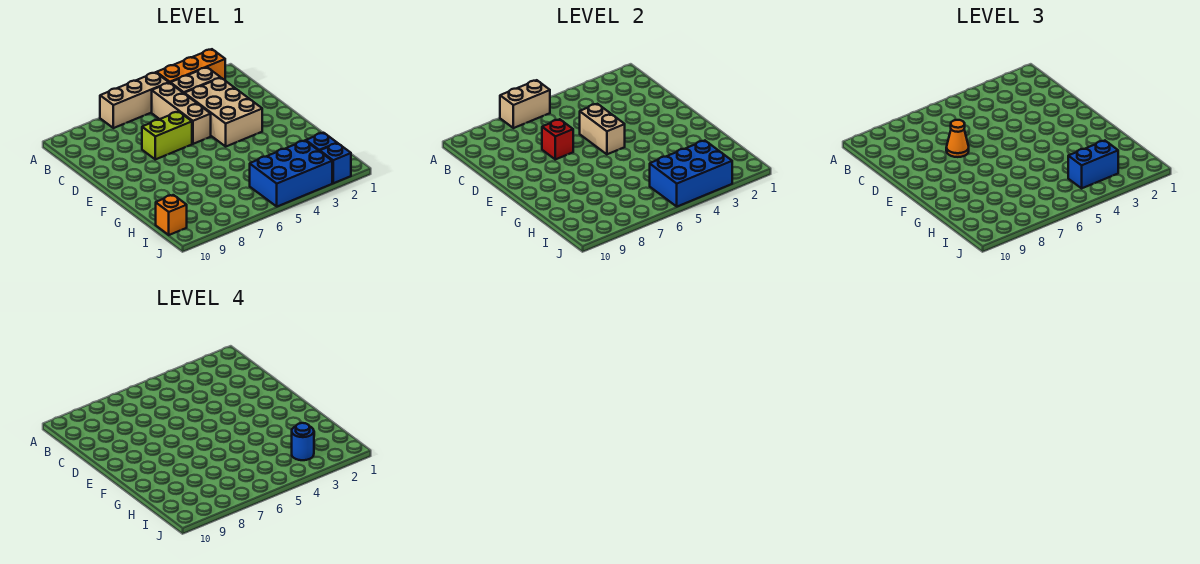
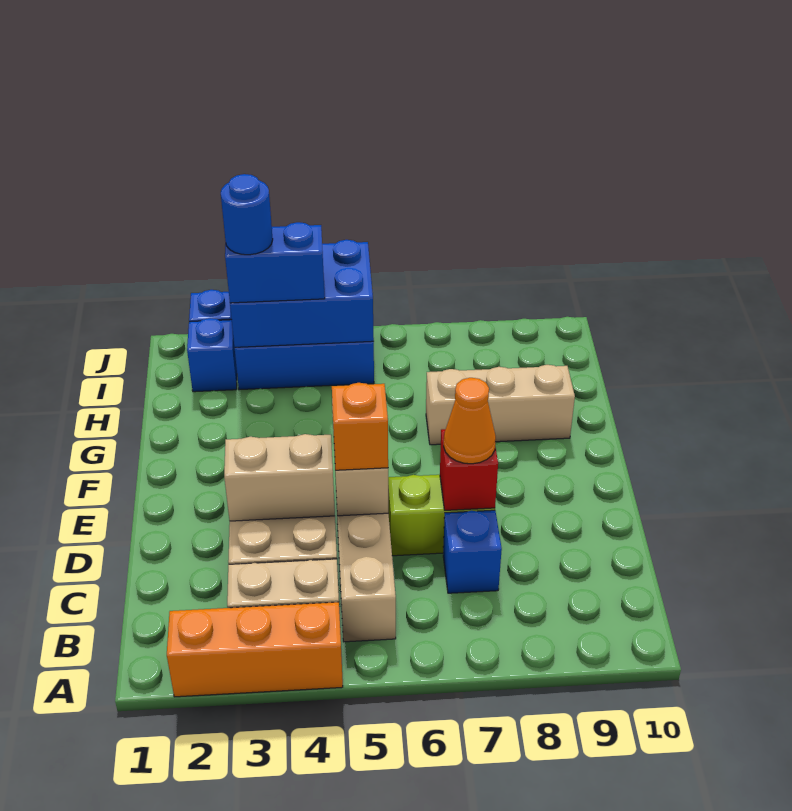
tan brick A5:A7 level 1 -> tan brick G7:G9 level 1
tan brick A6:A7 level 2 -> tan brick D3:D4 level 2
none -> blue brick C7 level 1
orange brick I10 level 1 -> orange brick D5 level 3

